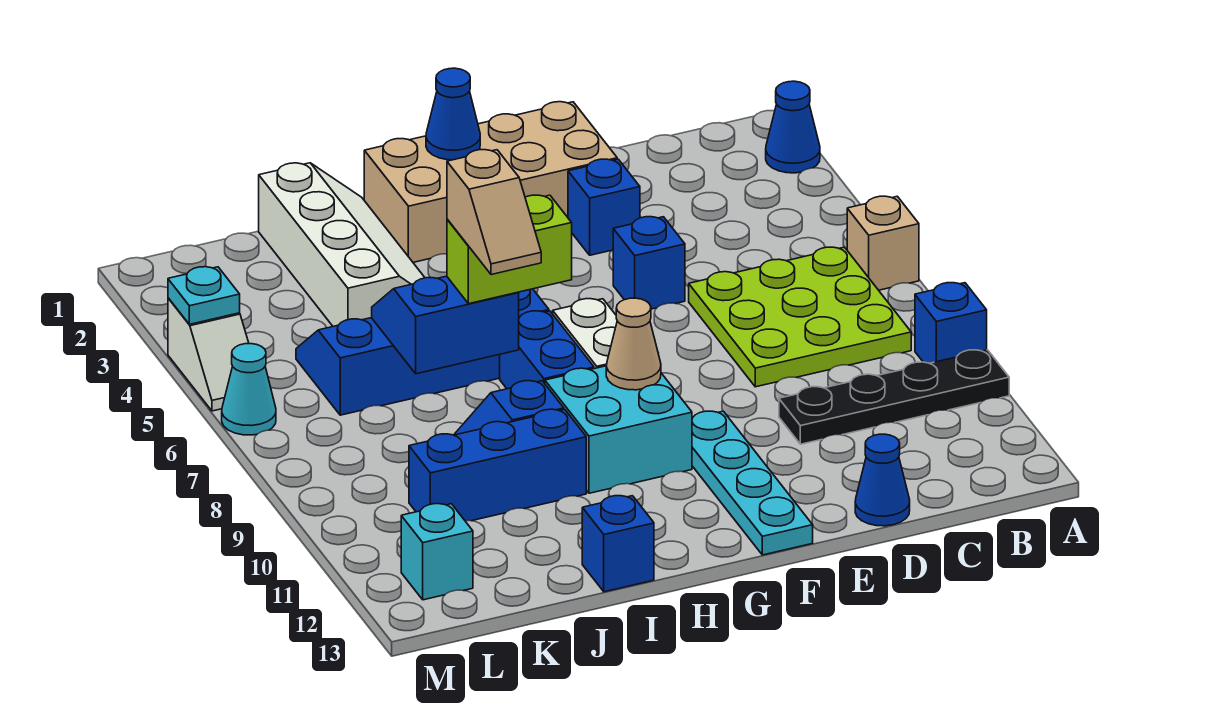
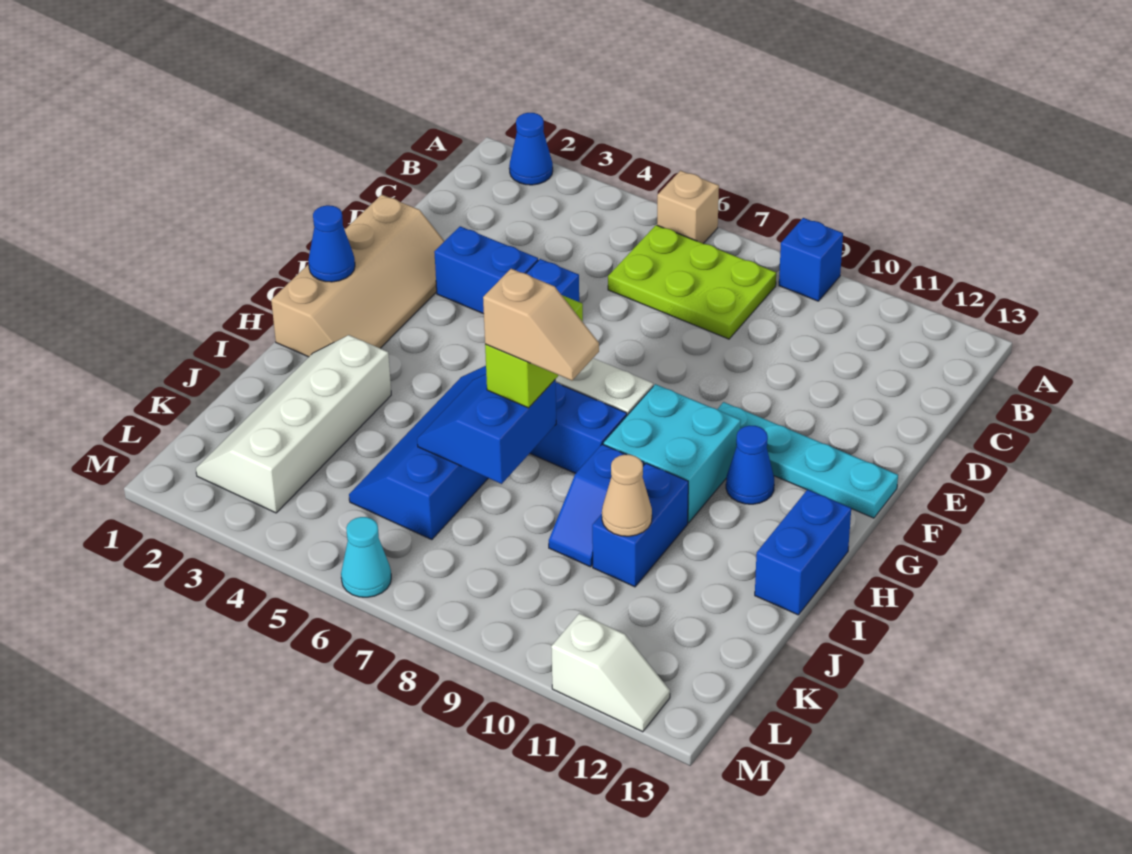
black plate A10:D10 level 1 -> none
lime plate B6:D8 level 1 -> lime plate B6:C8 level 1
blue cone D13 level 1 -> blue cone G11 level 1
tan brick E1:H2 level 1 -> tan slope E1:H2 level 1 top 1
blue brick E3 level 1 -> blue brick E3:E4 level 1
tan cone G9 level 2 -> tan cone J10 level 2
white slope I1:J4 level 1 top J -> white slope I2:L3 level 1 top 3
blue brick I10:K10 level 1 -> blue brick I10:J10 level 1
blue brick I13 level 1 -> blue brick H13:I13 level 1
cyan brick L12 level 1 -> none
white slope M4:M5 level 1 top 4 -> white slope M11:M12 level 1 top 11
cyan plate M4 level 2 -> none

